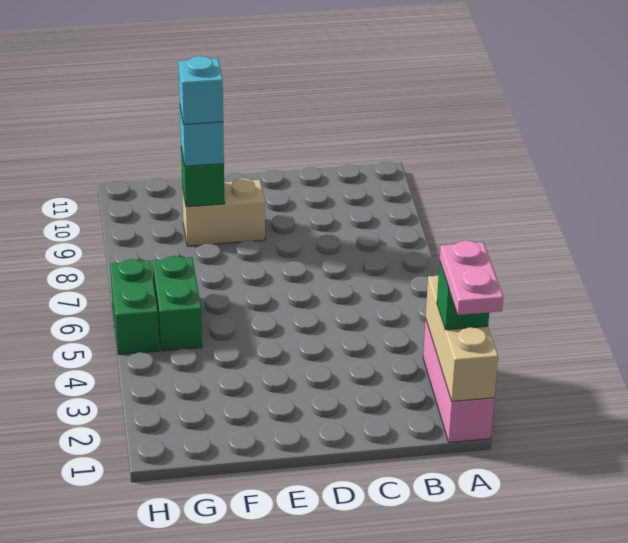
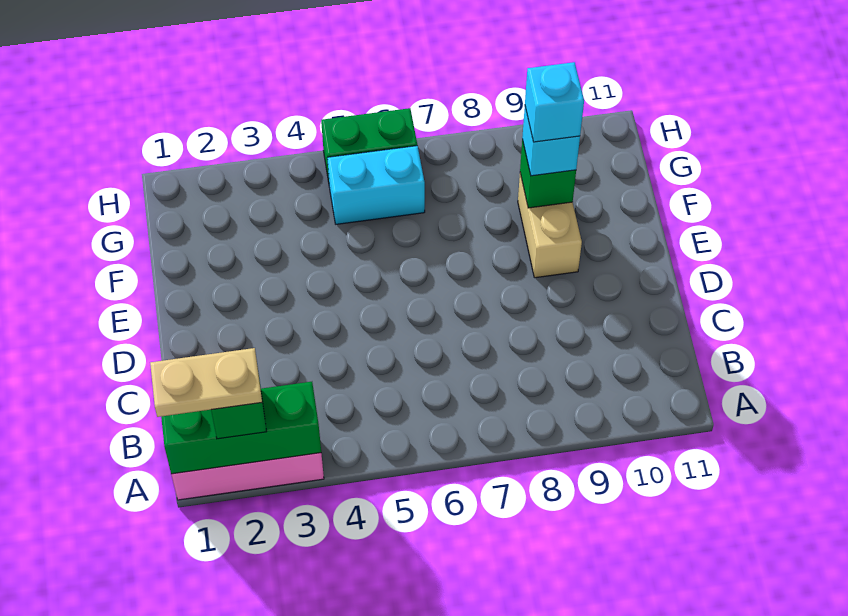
tan brick A1:A3 level 2 -> green brick A1:A3 level 2
pink plate A1:A2 level 4 -> tan plate A1:A2 level 4
green brick G5:G6 level 1 -> cyan brick G5:G6 level 1

